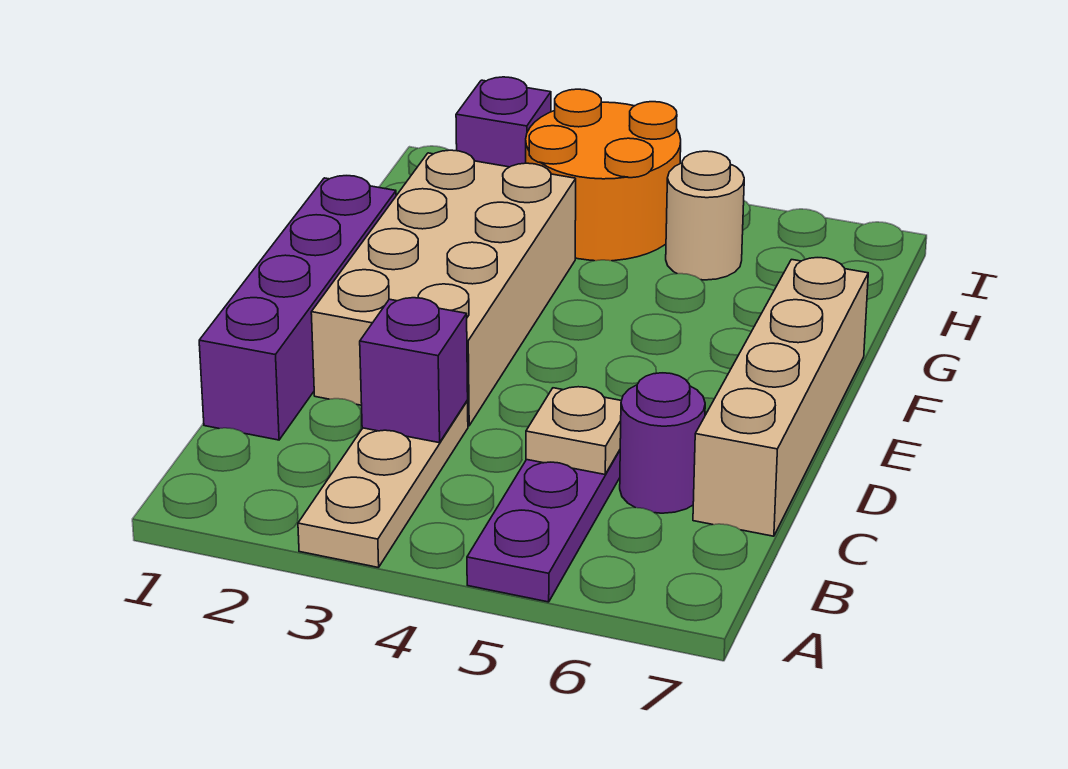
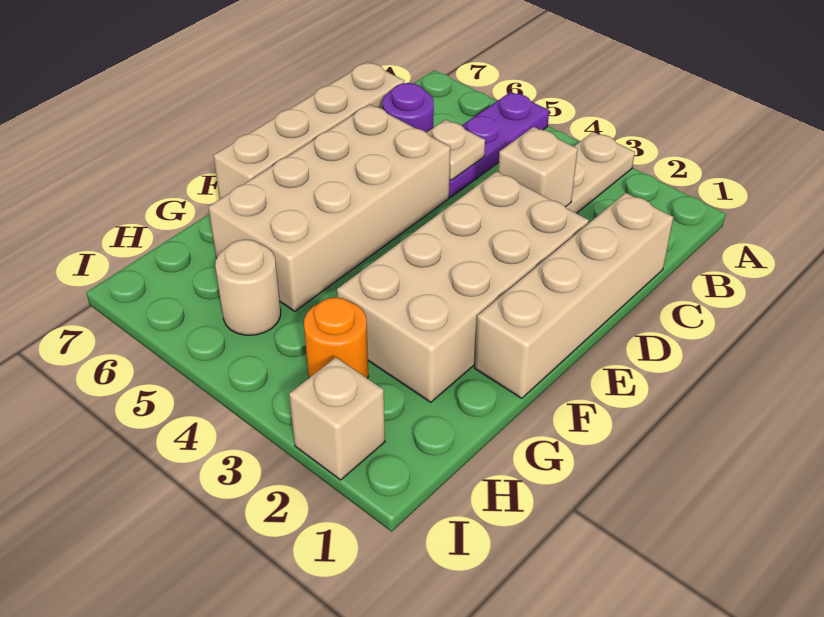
purple brick C1:F1 level 1 -> tan brick C1:F1 level 1
purple brick C3 level 2 -> tan brick C3 level 2
none -> tan brick D5:G6 level 1
orange round brick H3:I4 level 1 -> orange round brick H3 level 1
purple brick I2 level 1 -> tan brick I2 level 1

